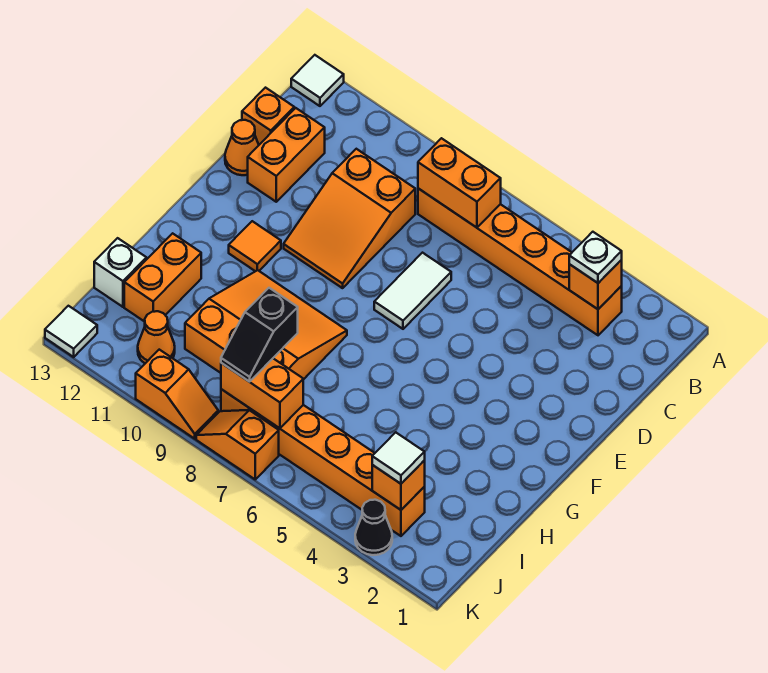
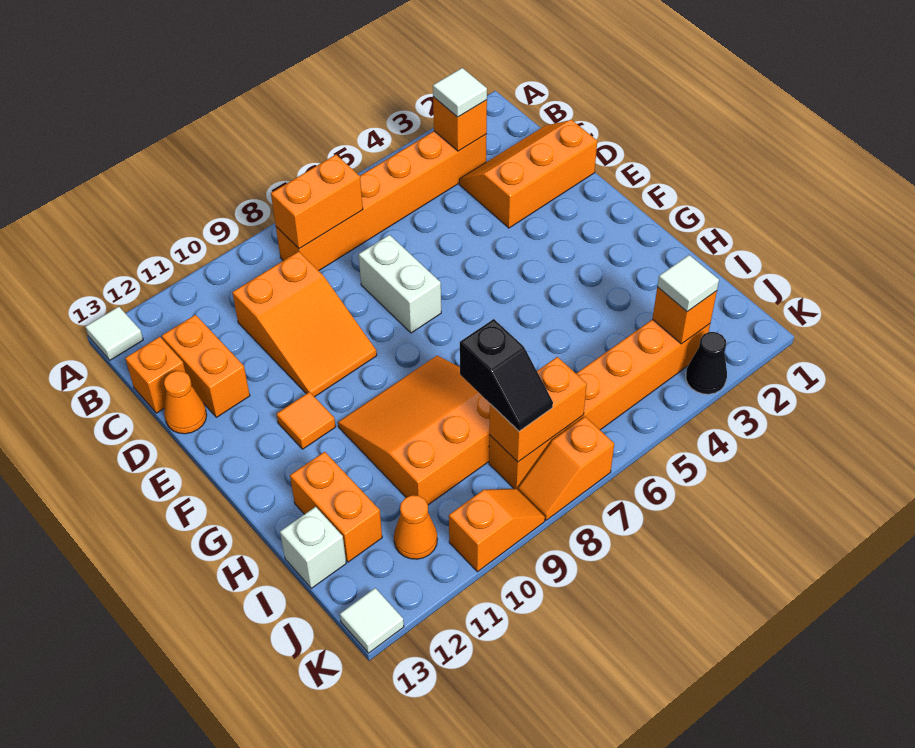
white plate B3 level 3 -> white tile B3 level 3
none -> orange slope C1:D3 level 1 top D
white tile D7:E7 level 1 -> white brick D7:E7 level 1

